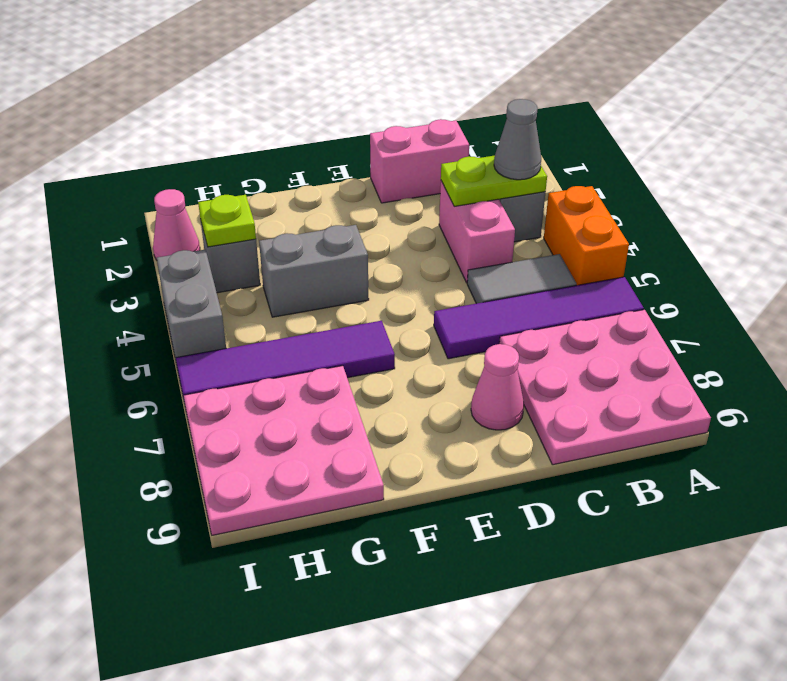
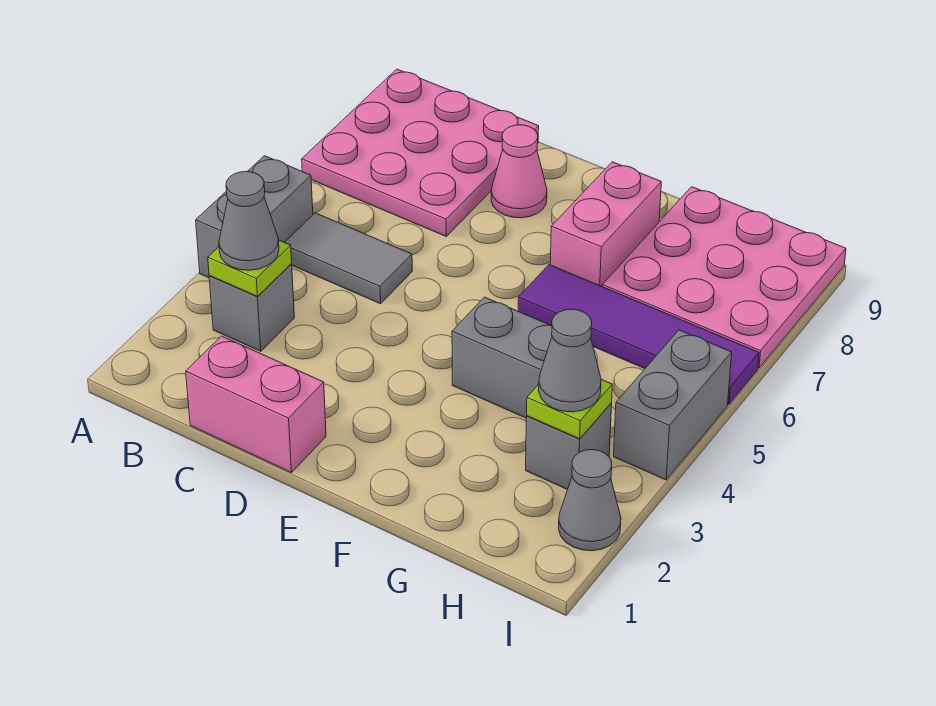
orange brick A4:A5 level 1 -> grey brick A4:A5 level 1
purple tile A6:D6 level 1 -> none
lime plate B3:C3 level 2 -> lime plate B3 level 2
pink brick C3:C4 level 1 -> pink brick F7:F8 level 1
none -> grey cone H3 level 3
pink cone I2 level 1 -> grey cone I2 level 1

